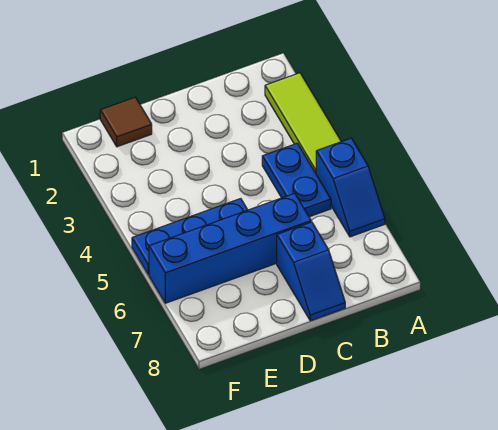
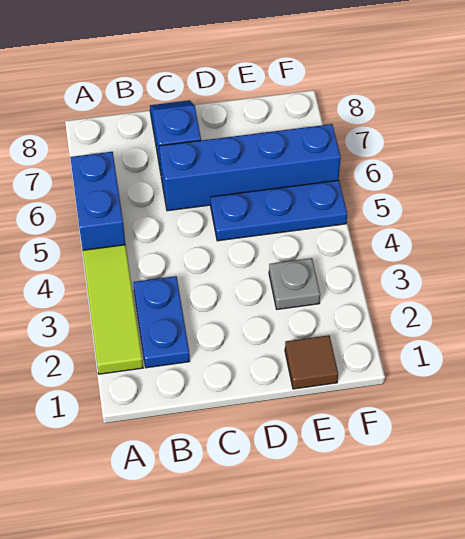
blue slope A5:A6 level 1 top 5 -> blue brick A5:A6 level 1
blue plate B4:B5 level 1 -> blue plate B2:B3 level 1
none -> grey plate E3 level 1

